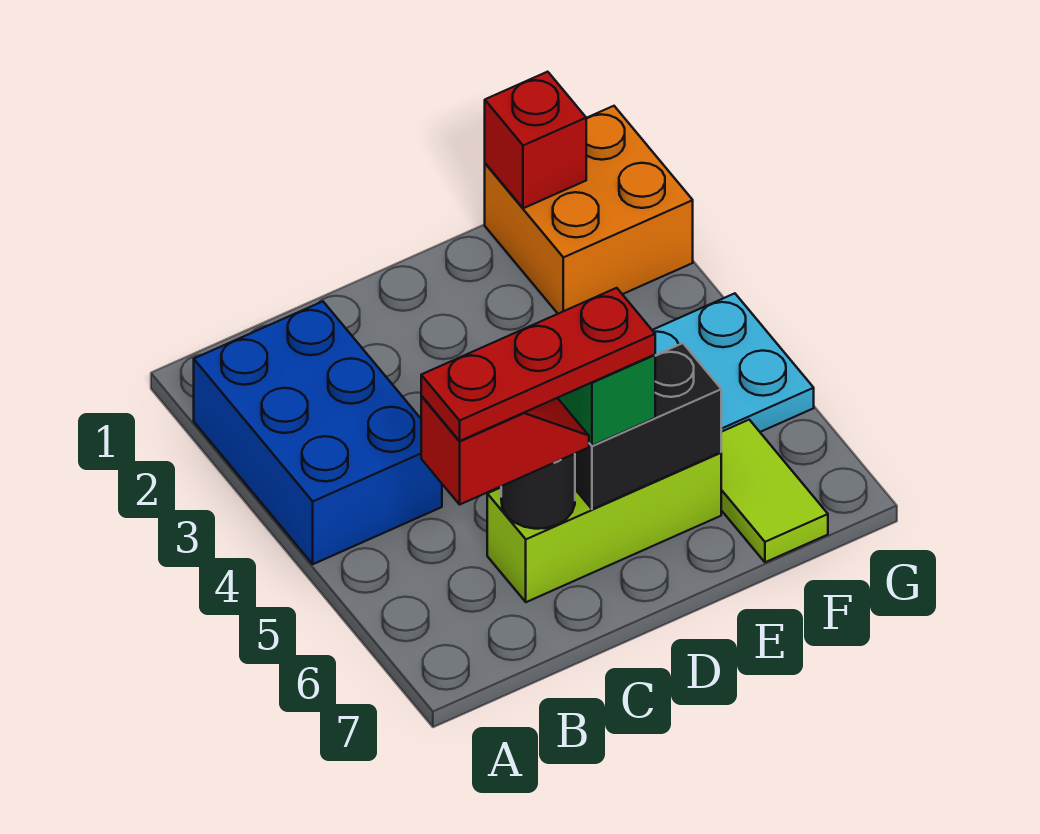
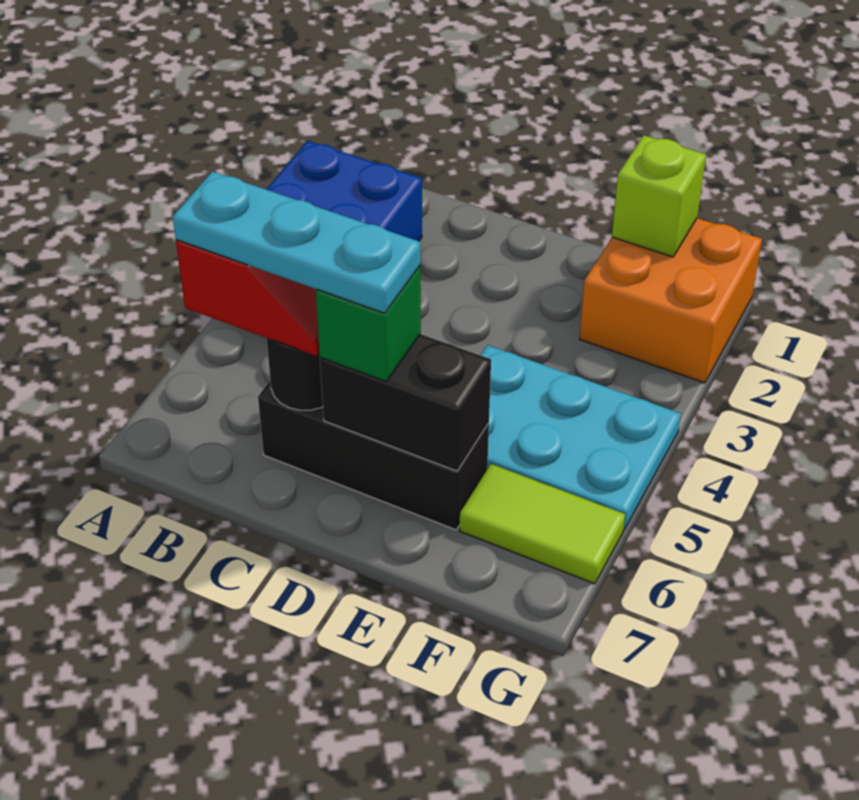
red plate B6:D6 level 4 -> cyan plate B6:D6 level 4
lime brick C6:E6 level 1 -> black brick C6:E6 level 1
red brick F1 level 2 -> lime brick F1 level 2
lime tile F6:F7 level 1 -> lime tile F6:G6 level 1

